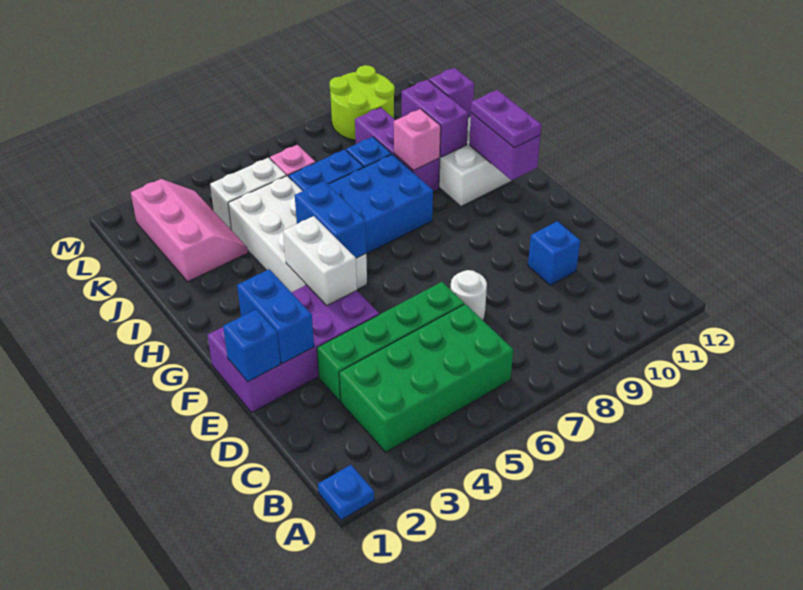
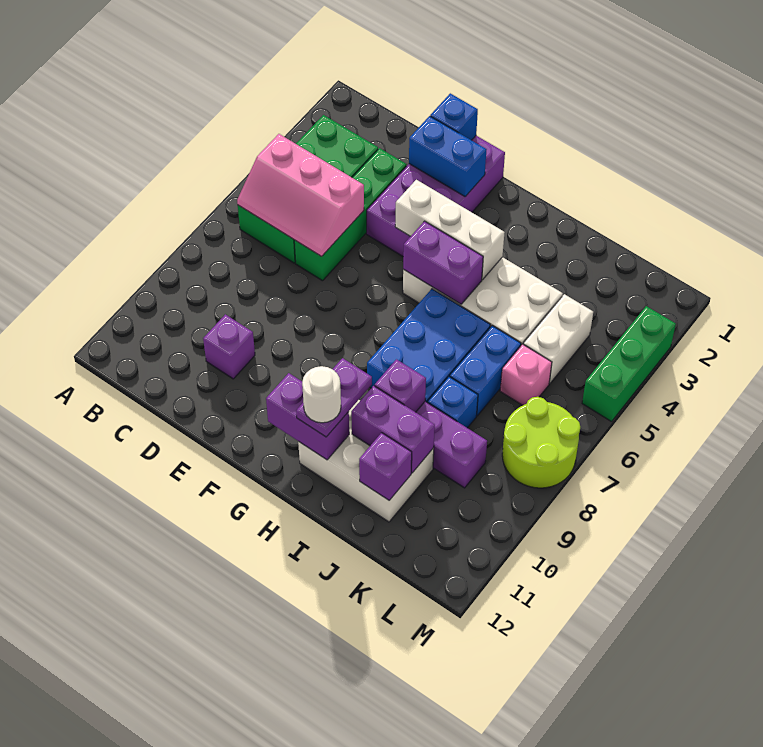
blue plate A1 level 1 -> none
white round brick D7 level 1 -> white round brick H11 level 4
blue brick D10 level 1 -> purple brick D10 level 1
white brick F4:G4 level 2 -> white brick F4:H4 level 2
blue brick G5:H5 level 2 -> purple brick G5:H5 level 2
purple plate G11:H11 level 3 -> purple plate H10:H11 level 3
pink brick I9 level 2 -> purple brick I9 level 2
pink slope J2:L3 level 1 top 2 -> pink slope B5:D6 level 2 top 5
lime round brick L9:M10 level 1 -> lime round brick L7:M8 level 1
none -> green brick M3:M5 level 1

